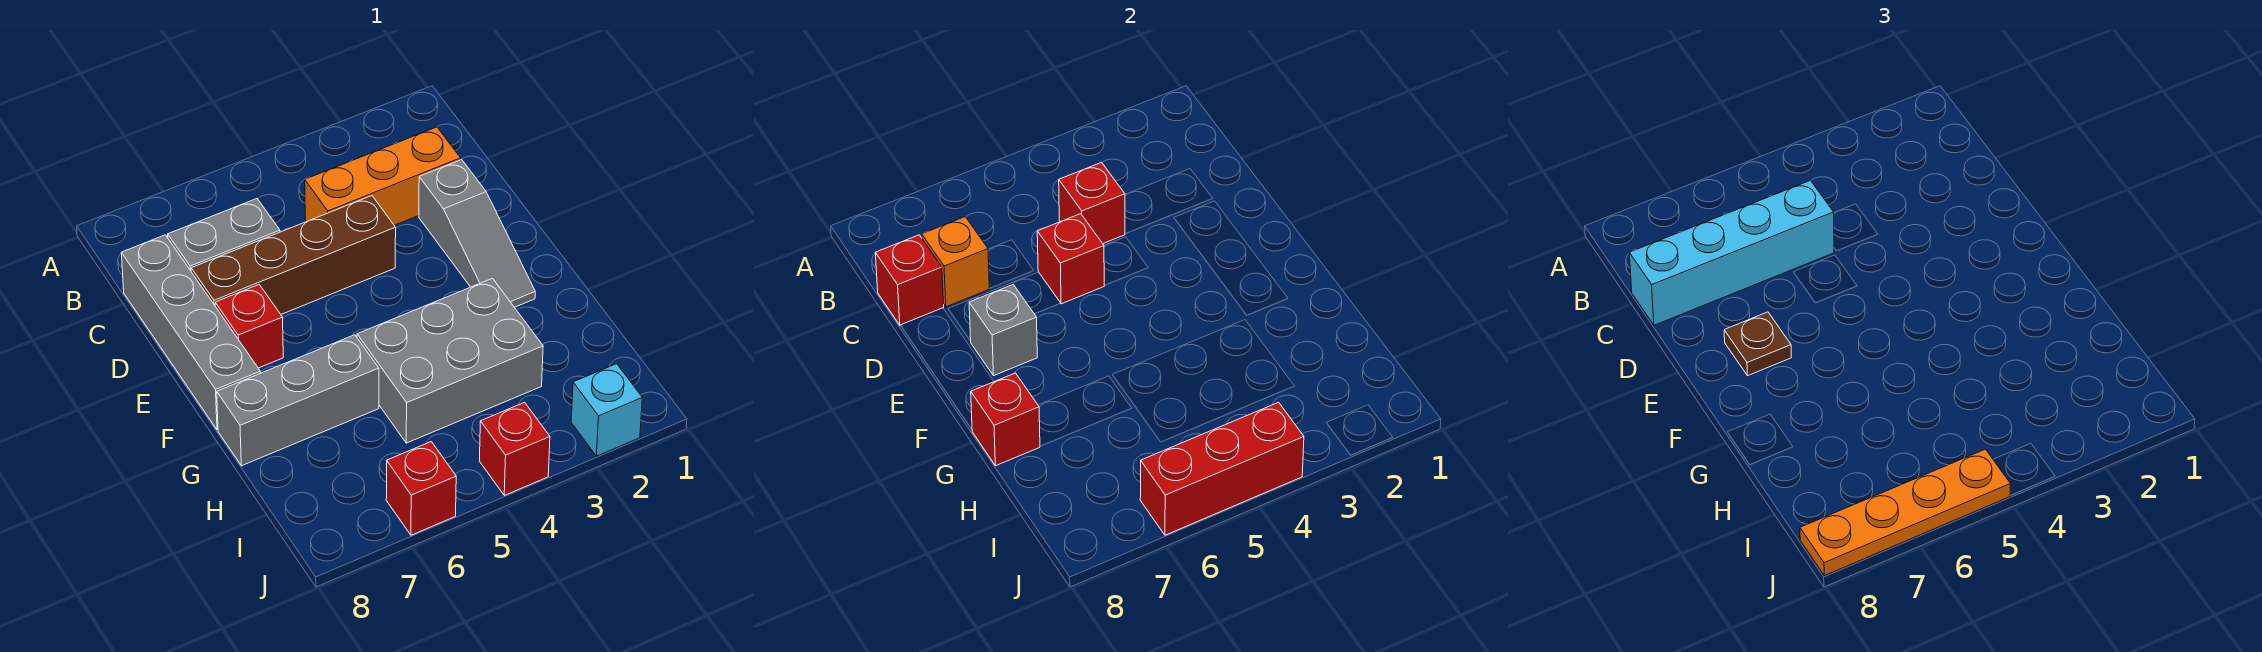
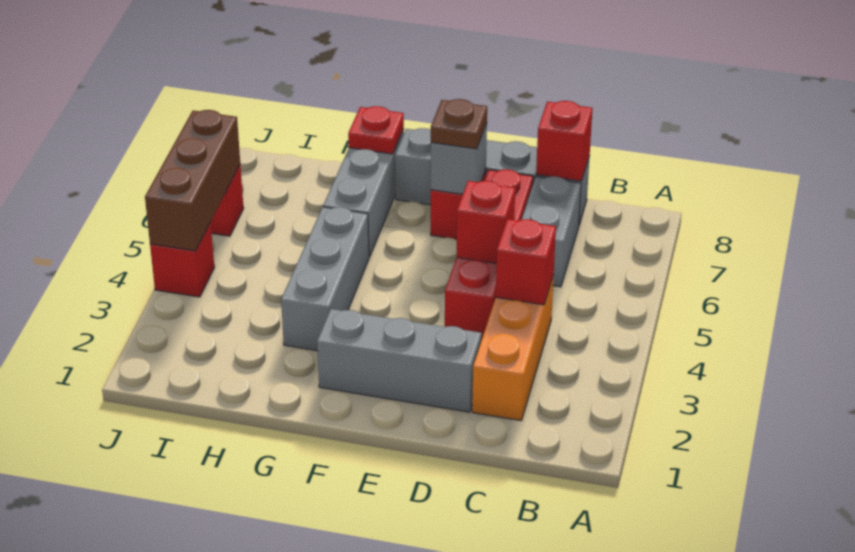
cyan brick C5:C8 level 3 -> none
orange brick C7 level 2 -> none
grey slope D2:F2 level 1 top D -> grey brick D2:F2 level 1
brown brick D4:D7 level 1 -> red brick D4:D7 level 1
grey brick G3:H5 level 1 -> grey brick G3:G5 level 1
red brick G8 level 2 -> red plate G8 level 2
cyan brick J2 level 1 -> none
red brick J4:J6 level 2 -> brown brick J4:J6 level 2
orange plate J5:J8 level 3 -> none

